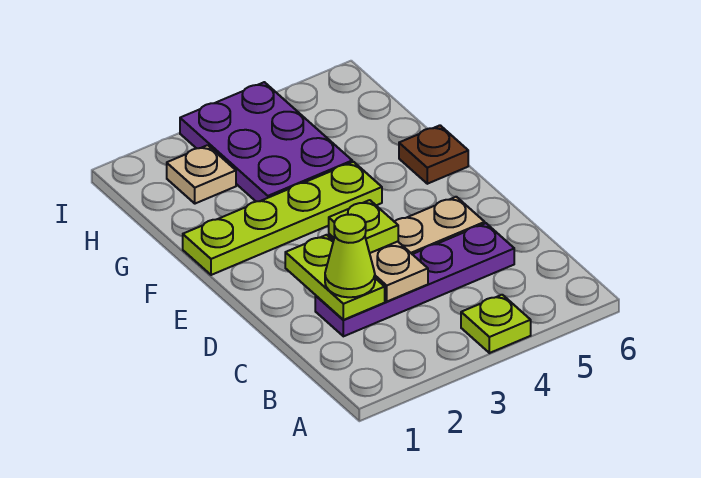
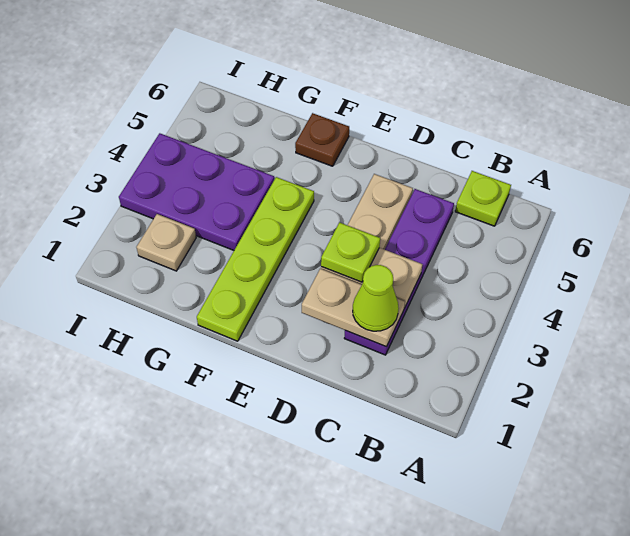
lime plate A4 level 1 -> lime plate B6 level 1
lime plate C2:D2 level 2 -> tan plate C2:D2 level 2

